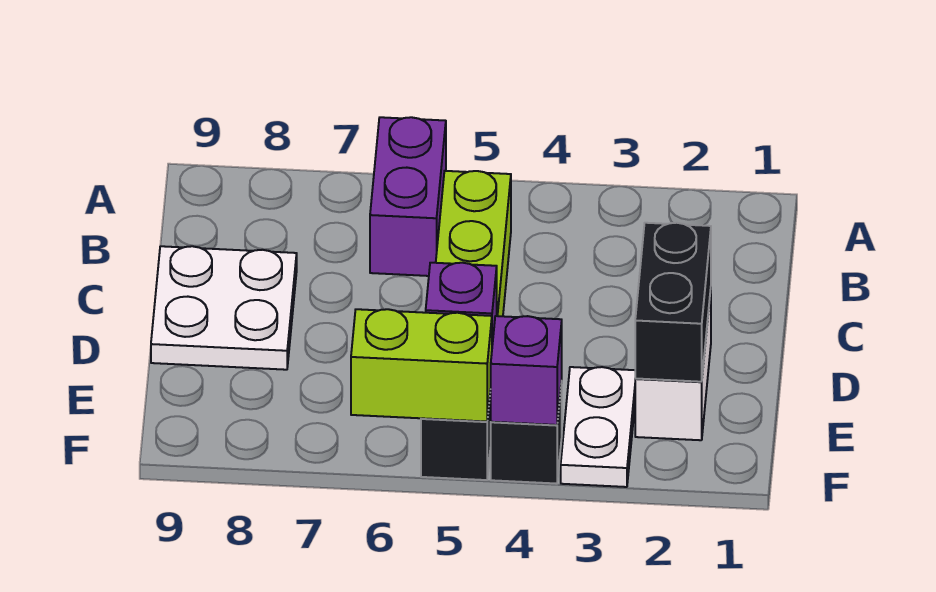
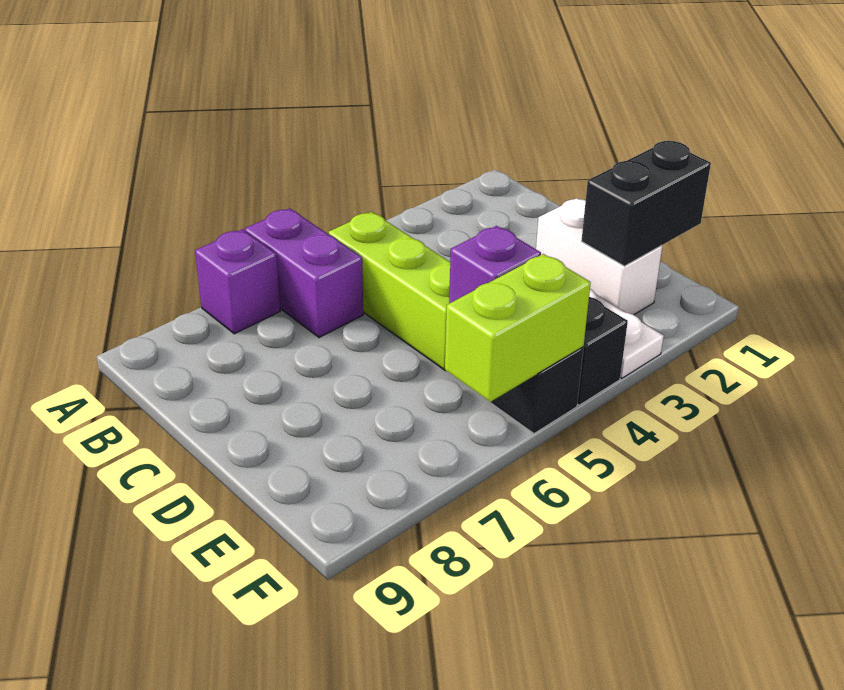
white plate C8:D9 level 1 -> none
black brick D2:E2 level 2 -> black brick E1:E2 level 2
purple brick F4 level 2 -> purple brick A7 level 1

